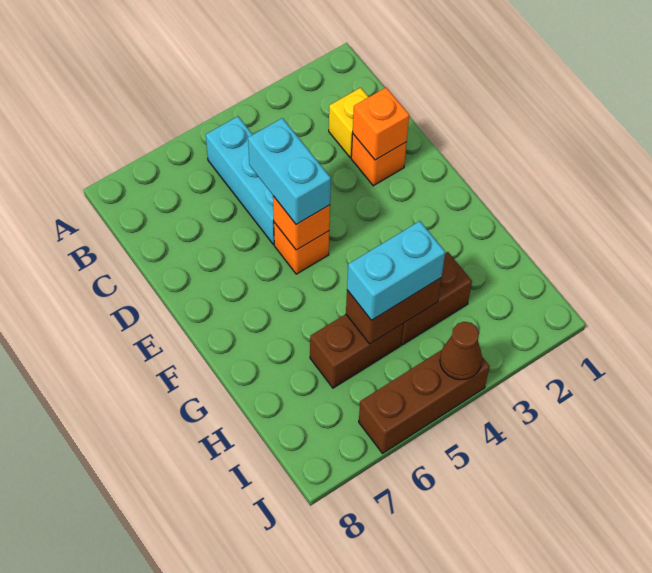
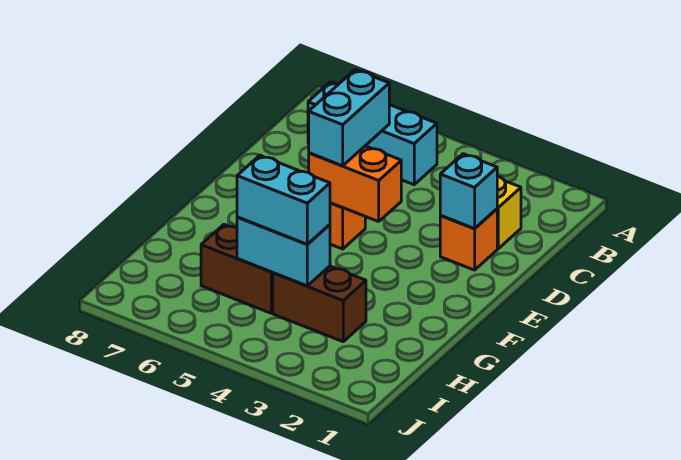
cyan brick B5:D5 level 1 -> cyan brick B5:B7 level 1
orange brick D2 level 2 -> cyan brick D2 level 2
orange brick E5 level 2 -> orange brick E4:E5 level 2
brown brick H4:H5 level 2 -> cyan brick H4:H5 level 2
brown brick J4:J6 level 1 -> none
brown cone J4 level 2 -> none

